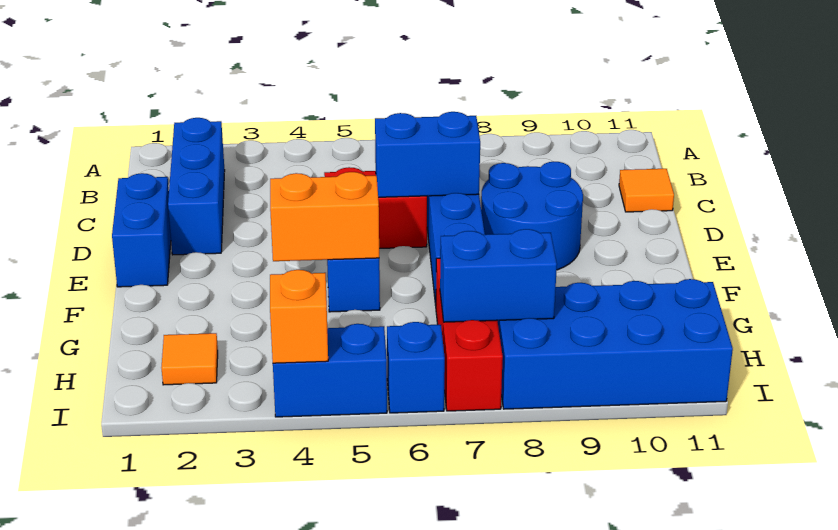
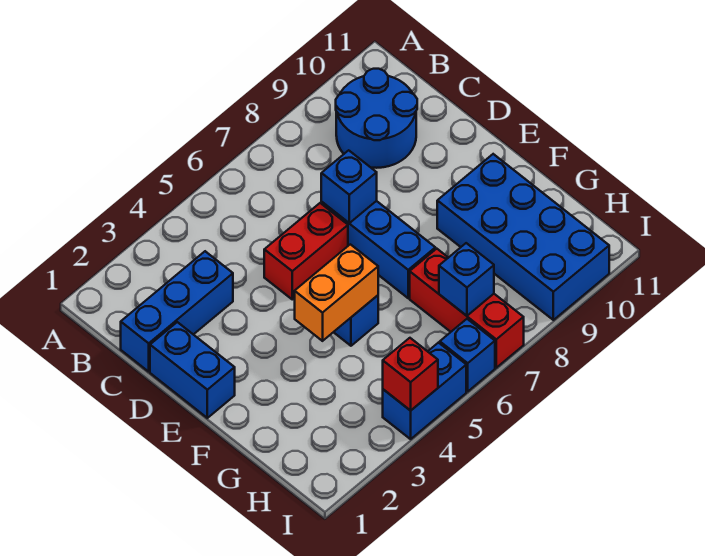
blue brick B2:D2 level 1 -> blue brick C1:C3 level 1
orange tile C11 level 1 -> none
blue brick D6:D7 level 2 -> blue brick D7 level 2
blue round brick D8:E9 level 1 -> blue round brick B9:C10 level 1
orange tile H2 level 1 -> none
blue brick H7:H8 level 2 -> blue brick H7 level 2
blue brick H8:I11 level 1 -> blue brick F9:I10 level 1
orange brick I4 level 2 -> red brick I4 level 2

